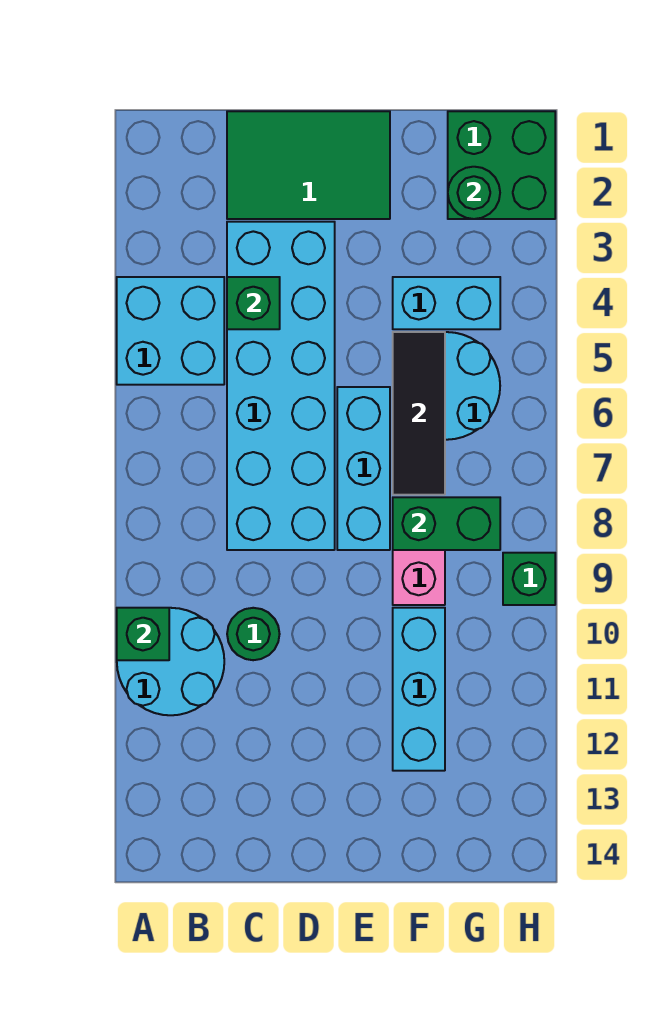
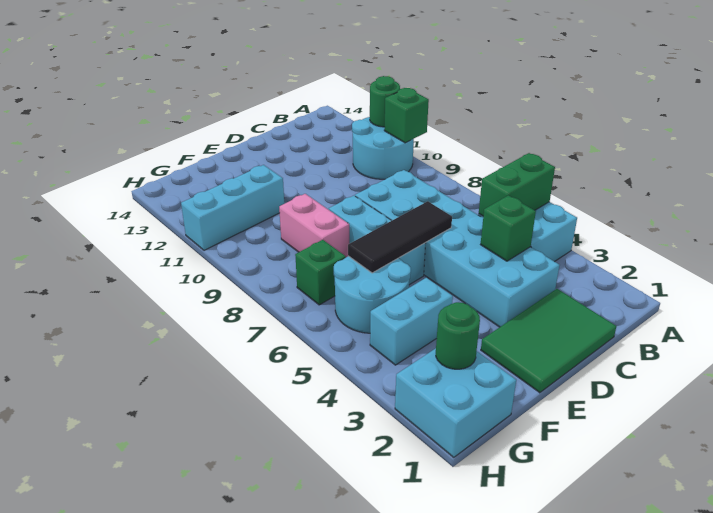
green round brick C10 level 1 -> green round brick A11 level 2
black tile F5:F7 level 2 -> black tile D6:F6 level 2
green brick F8:G8 level 2 -> green brick A5:B5 level 2
cyan brick F10:F12 level 1 -> cyan brick F11:H11 level 1
green brick G1:H2 level 1 -> cyan brick G1:H2 level 1
green brick H9 level 1 -> green brick G7 level 1

